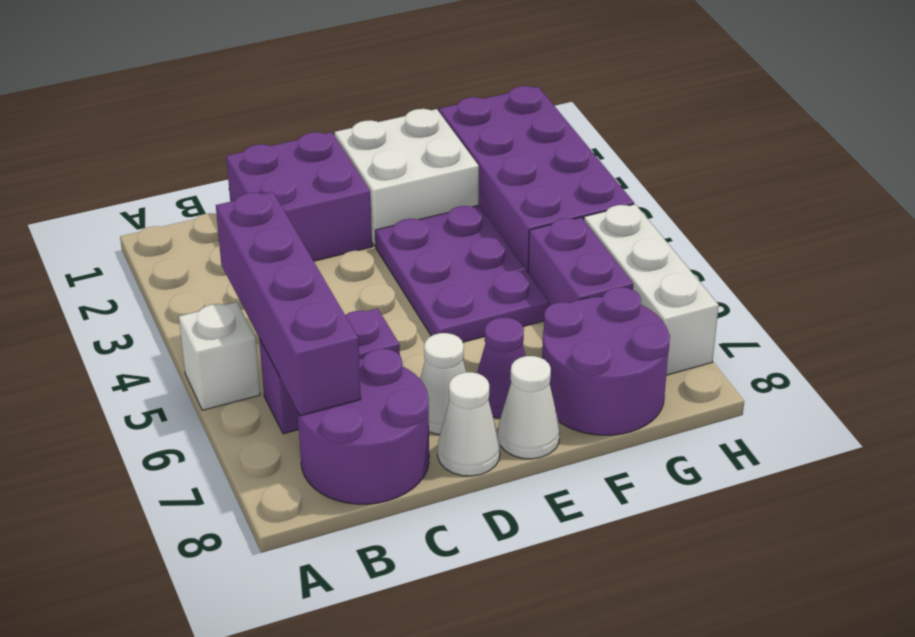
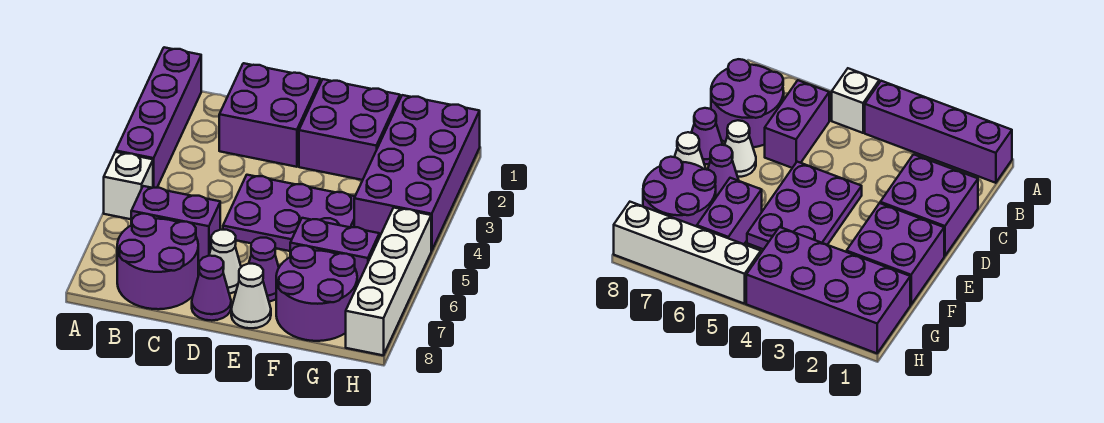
purple brick B4:B7 level 2 -> purple brick A1:A4 level 1
white cone D8 level 1 -> purple cone D8 level 1
white brick E1:F2 level 1 -> purple brick E1:F2 level 1
purple plate E3:F5 level 1 -> purple plate D4:F5 level 1
purple brick G5:G6 level 1 -> purple brick F6:G6 level 1
white brick H5:H7 level 1 -> white brick H5:H8 level 1

